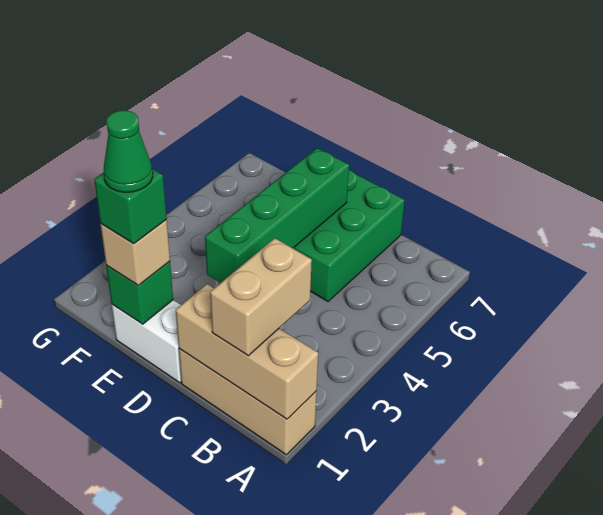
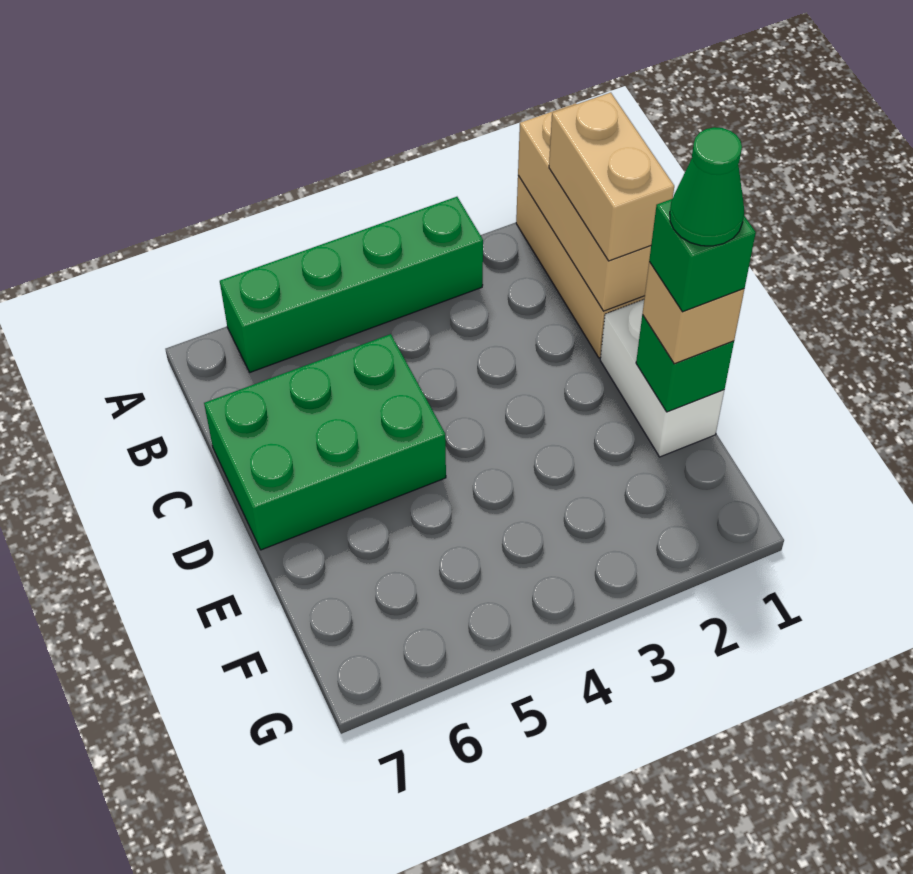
tan brick B1:B2 level 3 -> tan brick B1:C1 level 3
green brick D3:D6 level 2 -> green brick A3:A6 level 1

